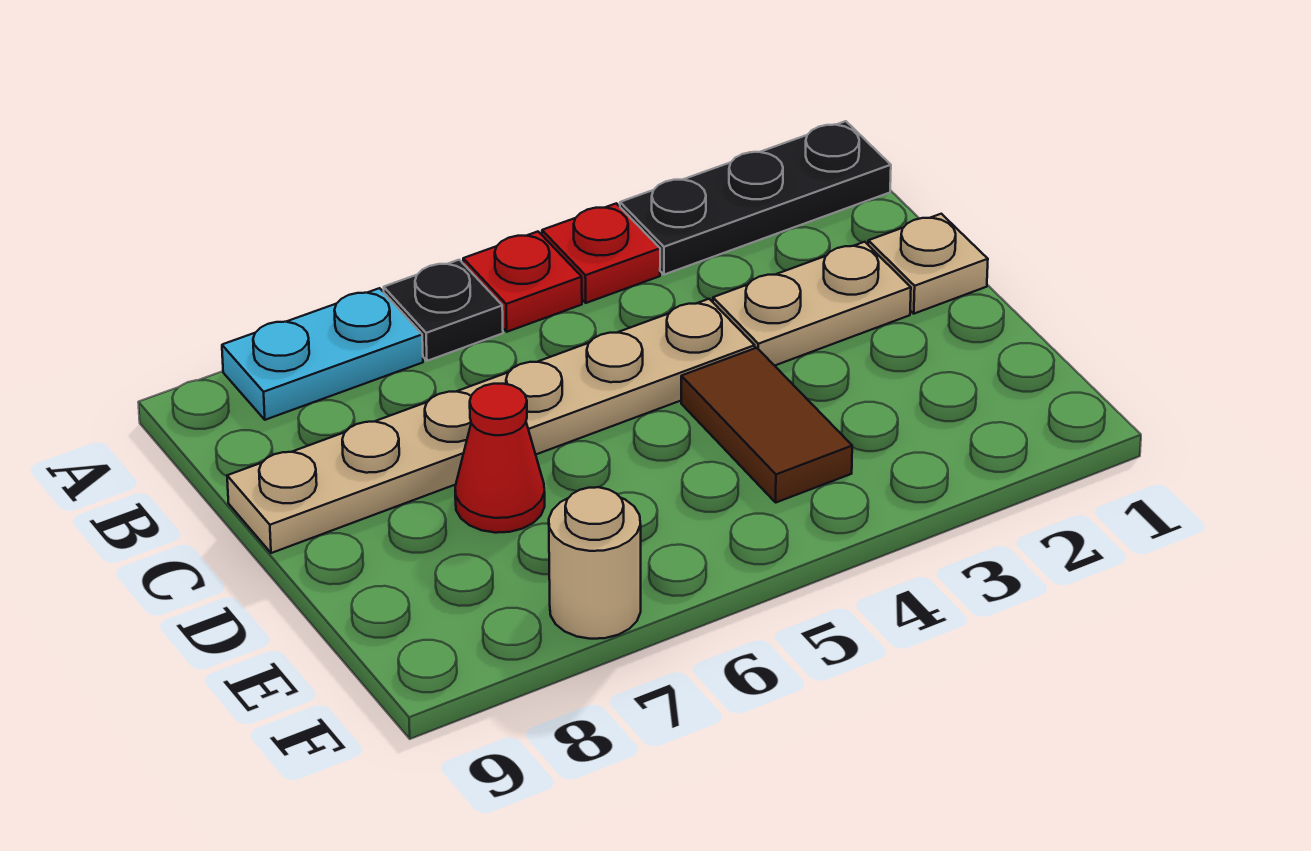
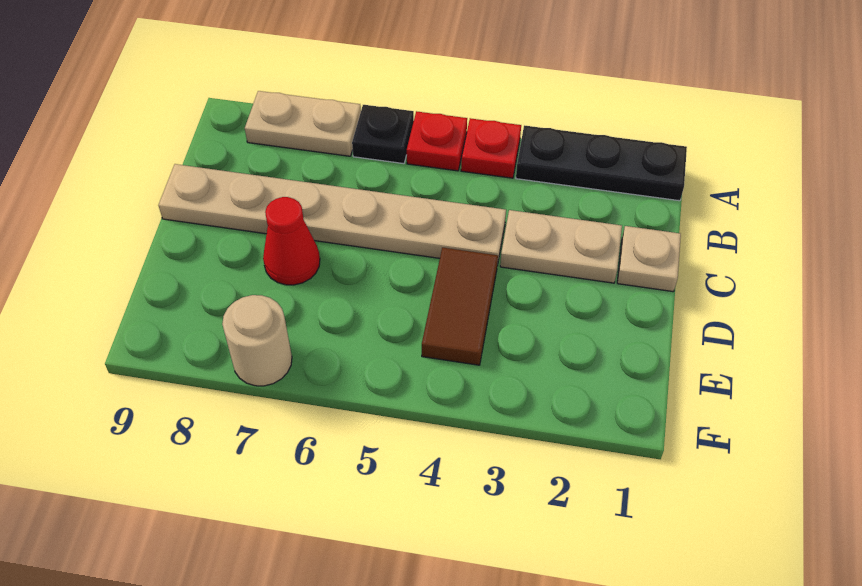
cyan plate A7:A8 level 1 -> tan plate A7:A8 level 1

